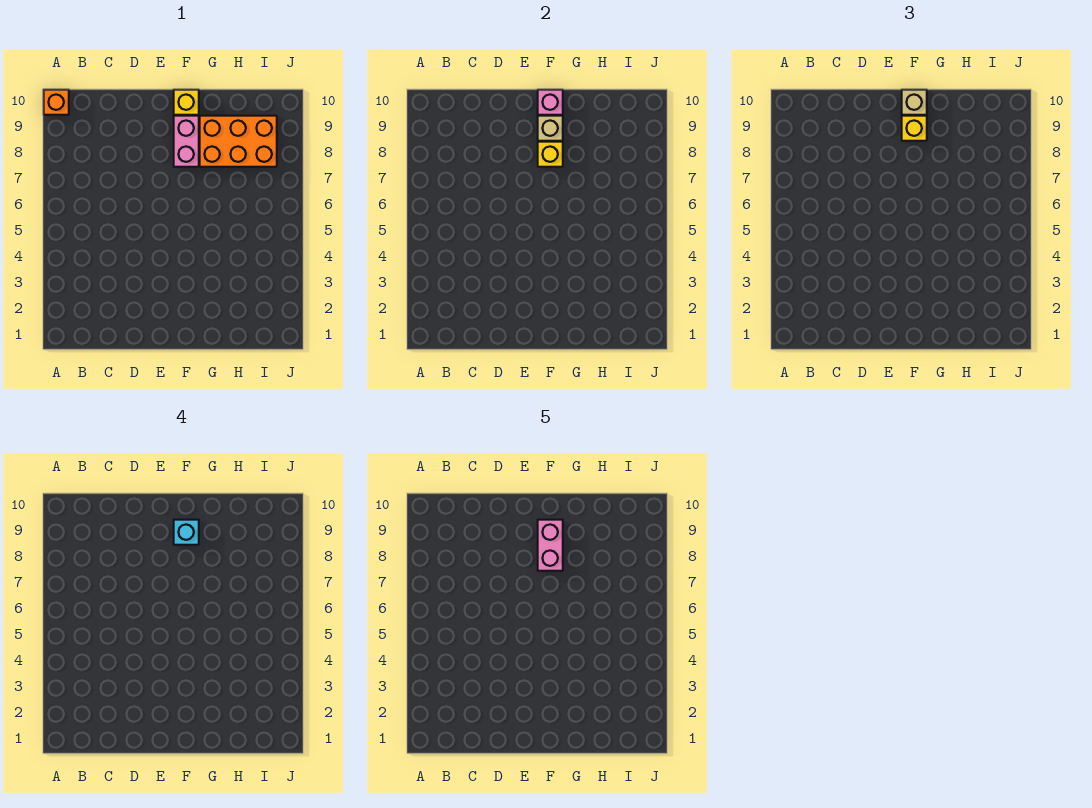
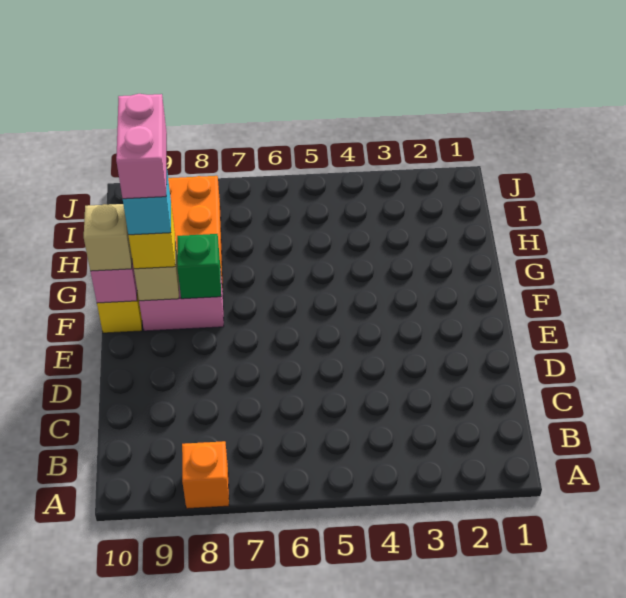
orange brick A10 level 1 -> orange brick A8 level 1
yellow brick F8 level 2 -> green brick F8 level 2
pink brick F8:F9 level 5 -> pink brick F9:G9 level 5

